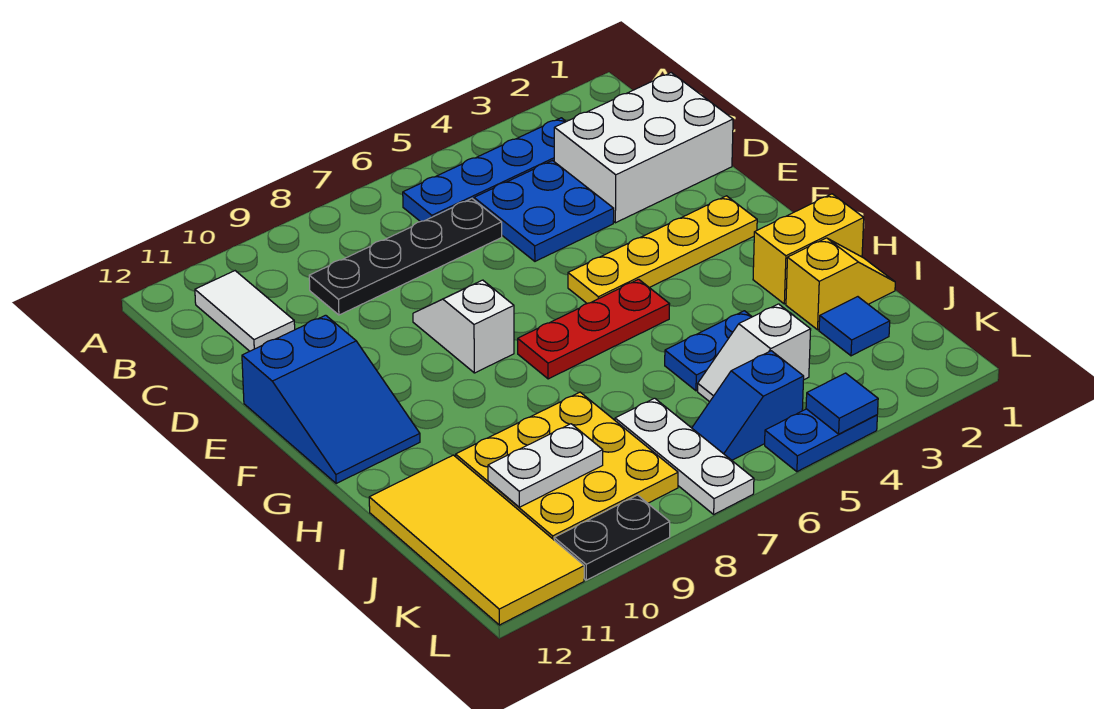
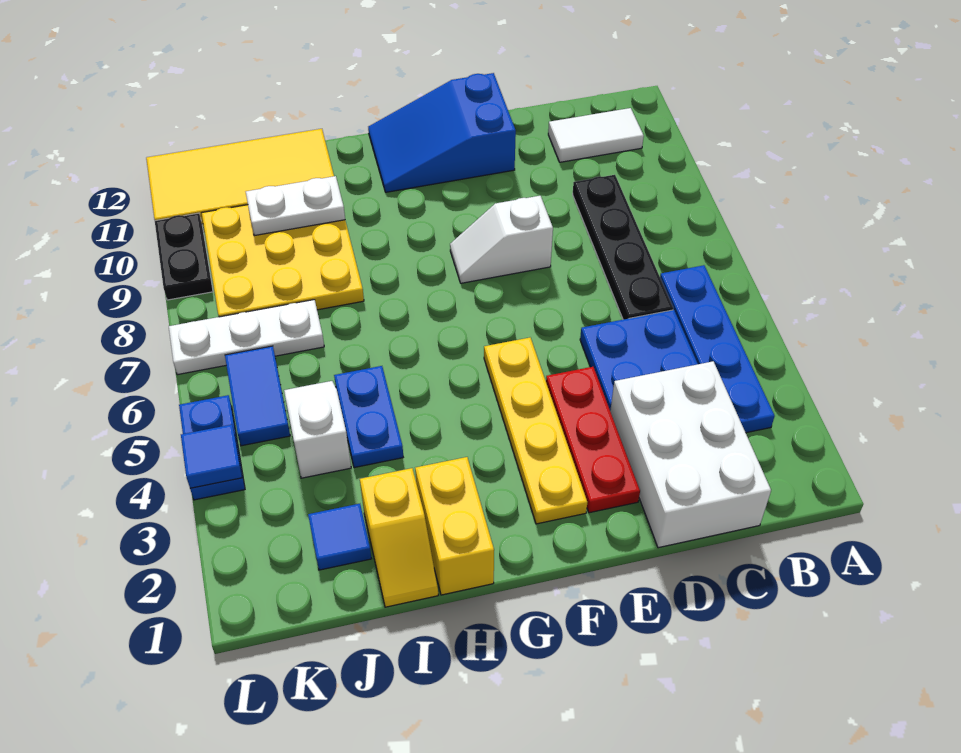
white slope E8:F8 level 1 top F -> white slope E8:F8 level 1 top E
red plate G5:G7 level 1 -> red plate E2:E4 level 1
white plate J9:J10 level 2 -> white plate I10:J10 level 2
blue slope K5:K6 level 1 top 5 -> blue tile K5:K6 level 1

